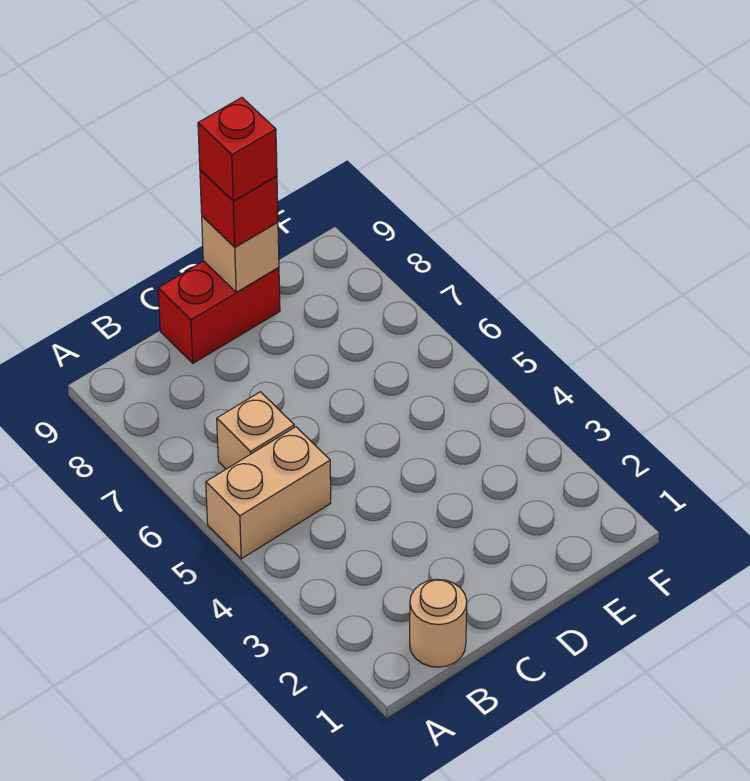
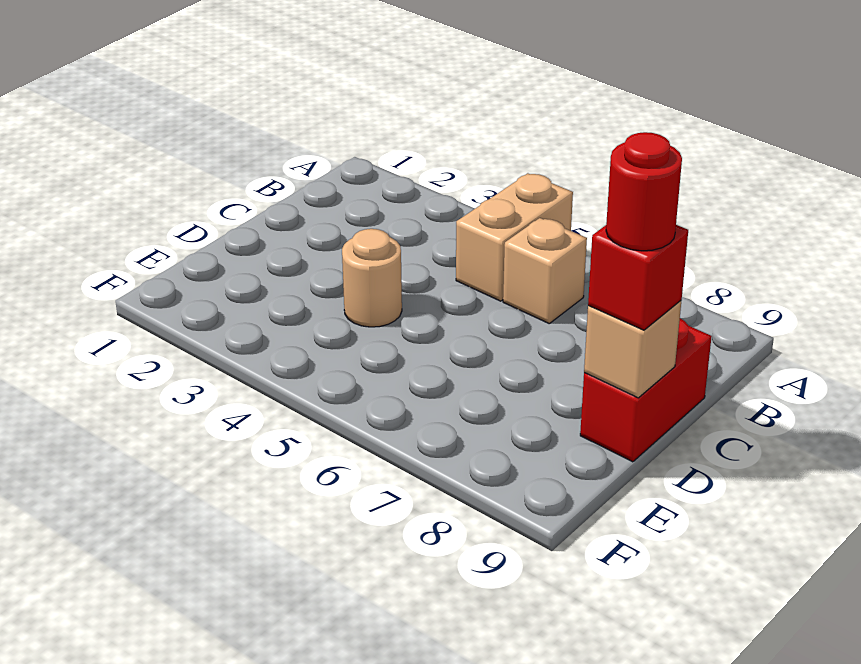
tan round brick B1 level 1 -> tan round brick D4 level 1
red brick D9 level 4 -> red round brick D9 level 4

